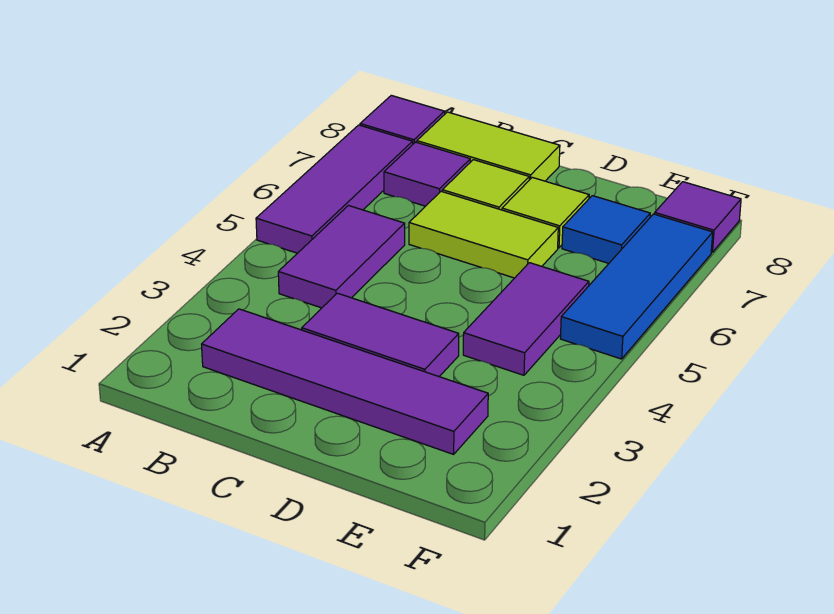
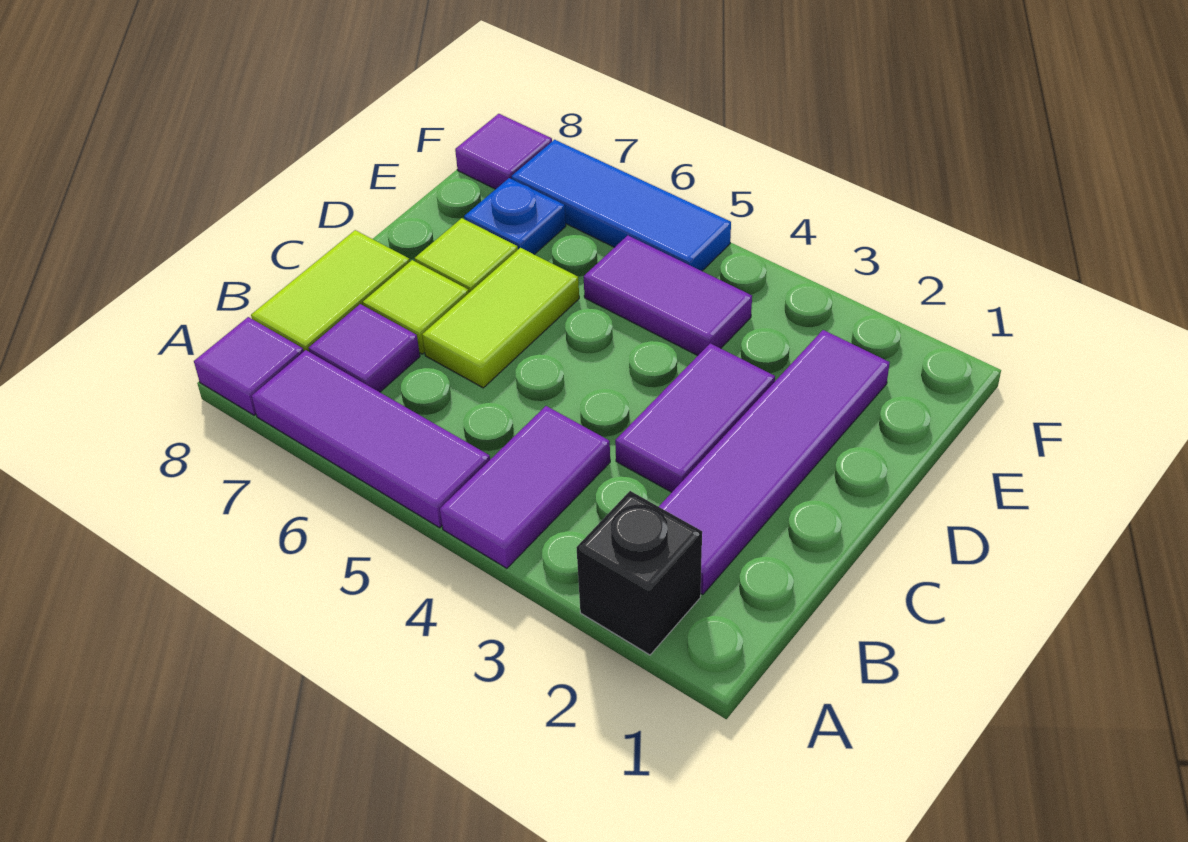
none -> black brick A2 level 1
purple tile B4:B5 level 1 -> purple tile A4:B4 level 1
blue tile E7 level 1 -> blue plate E7 level 1

